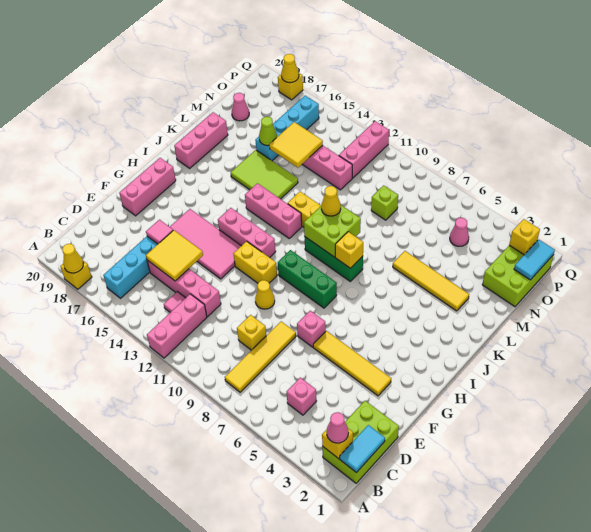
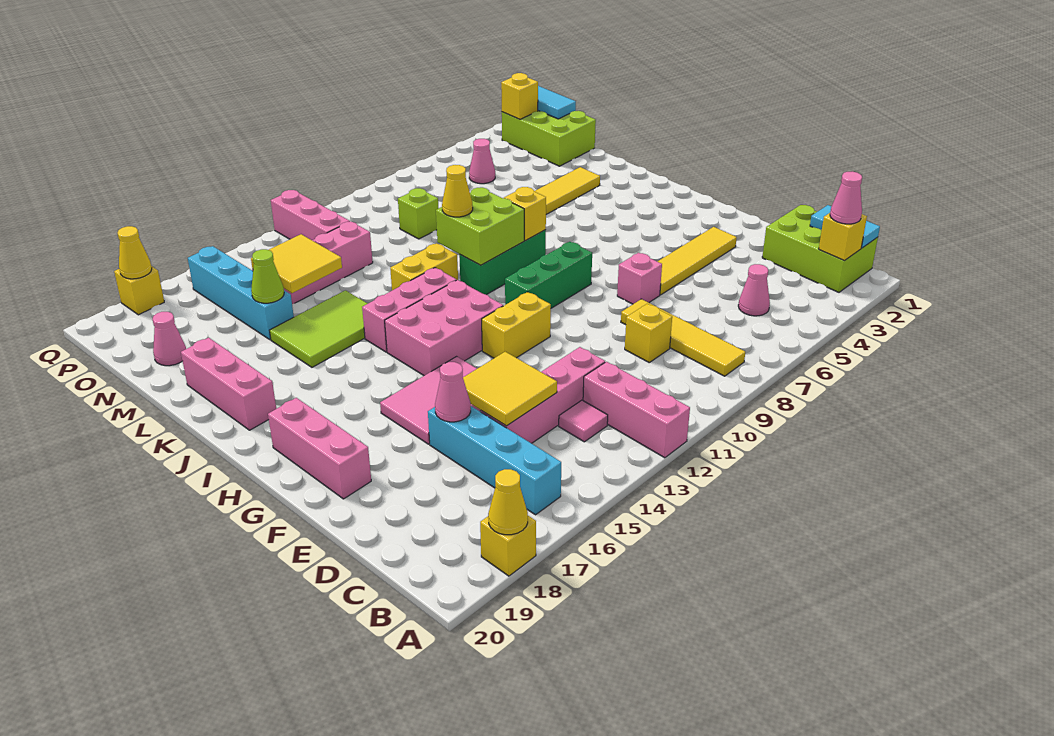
pink brick C5 level 1 -> pink cone C5 level 1
pink tile E16 level 2 -> pink cone E16 level 2
yellow cone F10 level 1 -> none
pink tile F13:G16 level 1 -> pink tile F14:G16 level 1
pink brick H12:H14 level 1 -> pink brick H12:I14 level 1

